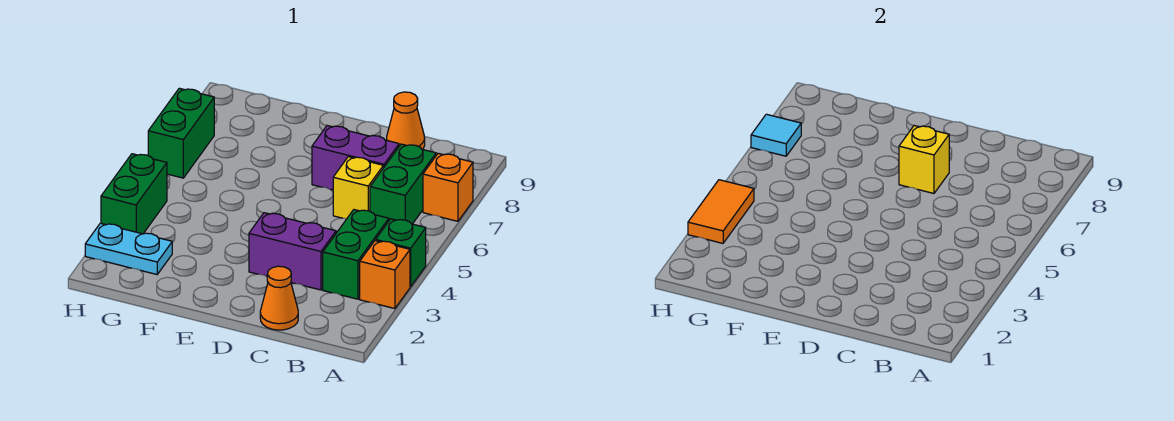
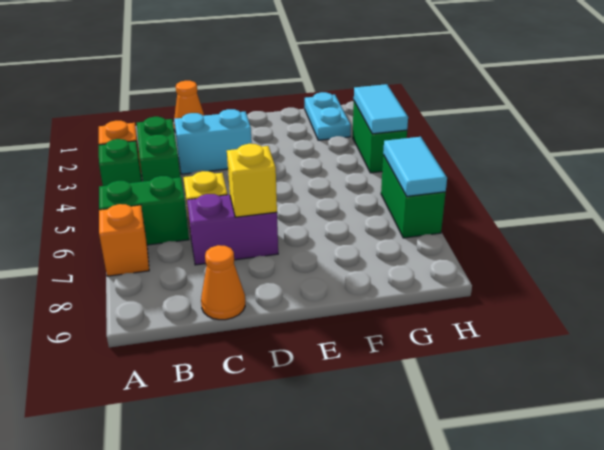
green brick B6:B7 level 1 -> green brick A6:B6 level 1
purple brick C3:D3 level 1 -> cyan brick C3:D3 level 1
cyan plate G2:H2 level 1 -> cyan plate G1:G2 level 1
orange tile H3:H4 level 2 -> cyan tile H3:H4 level 2
cyan tile H7 level 2 -> cyan tile H6:H7 level 2

